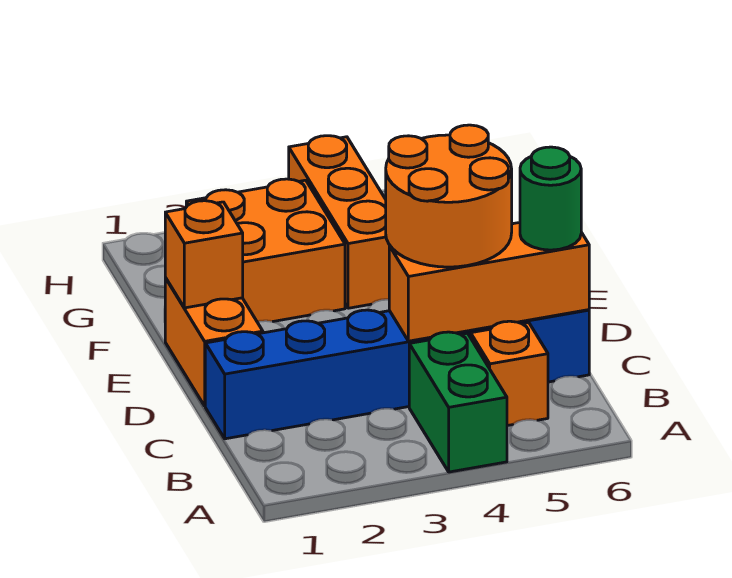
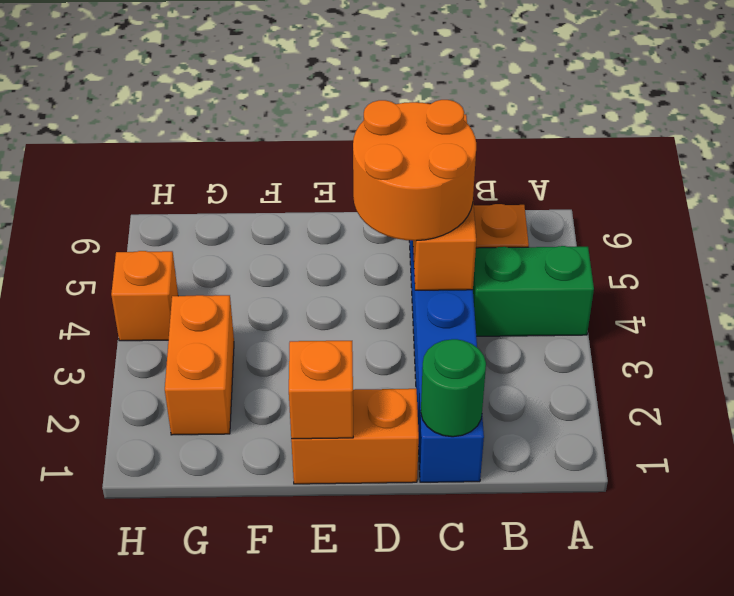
green round brick C6 level 3 -> green round brick C1 level 2
orange brick F2:G3 level 1 -> orange brick G2:G3 level 1
orange brick F4:H4 level 1 -> orange brick H4 level 1

